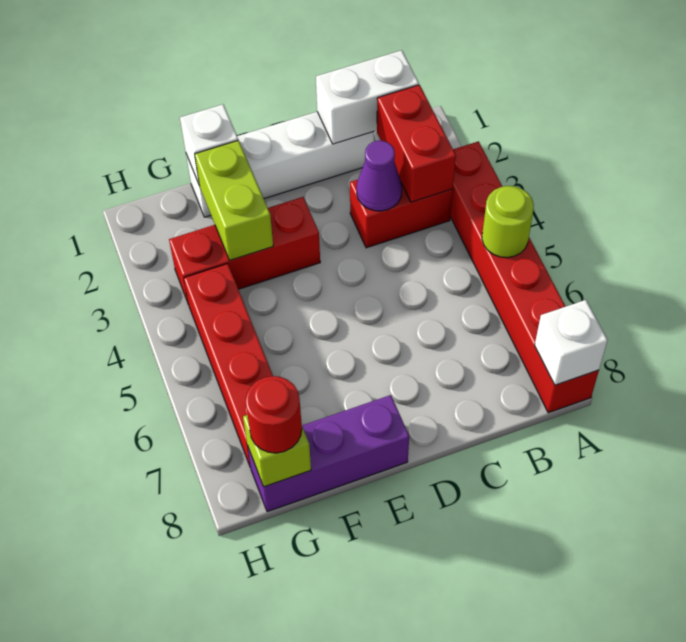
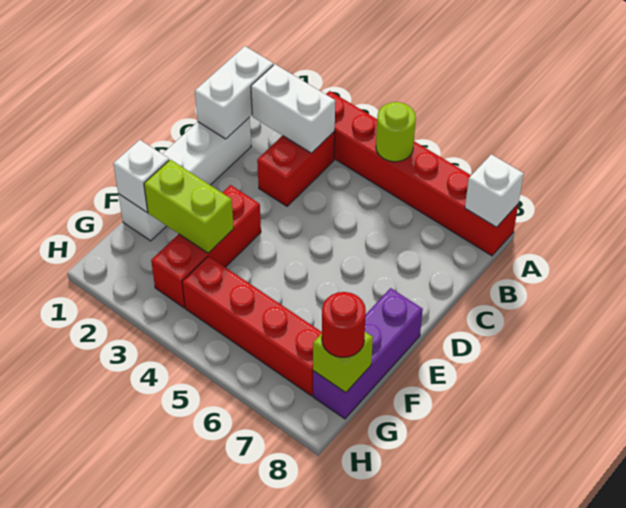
red brick B2:B3 level 2 -> white brick B2:B3 level 2
purple cone C3 level 2 -> none

